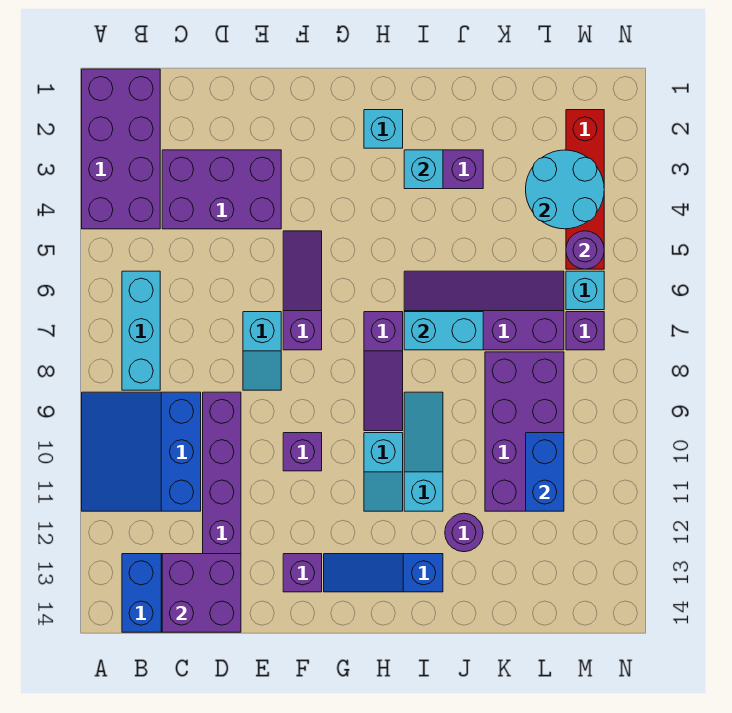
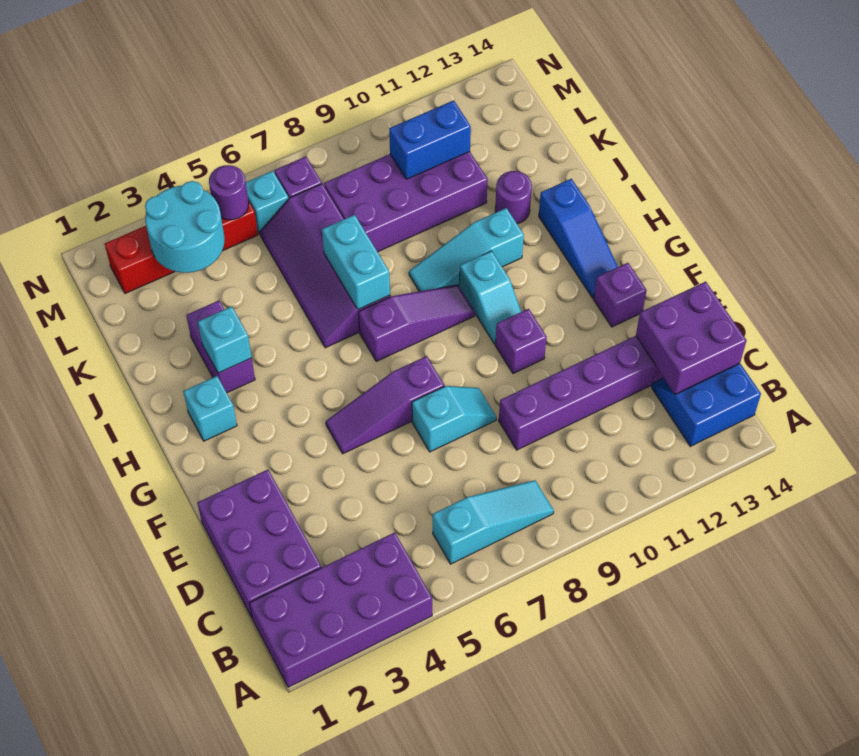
blue slope A9:C11 level 1 top C -> none
cyan brick B6:B8 level 1 -> cyan slope B6:B8 level 1 top 6
purple brick C3:E4 level 1 -> purple brick C1:E2 level 1
cyan slope H10:H11 level 1 top 10 -> cyan slope G10:H10 level 1 top H

